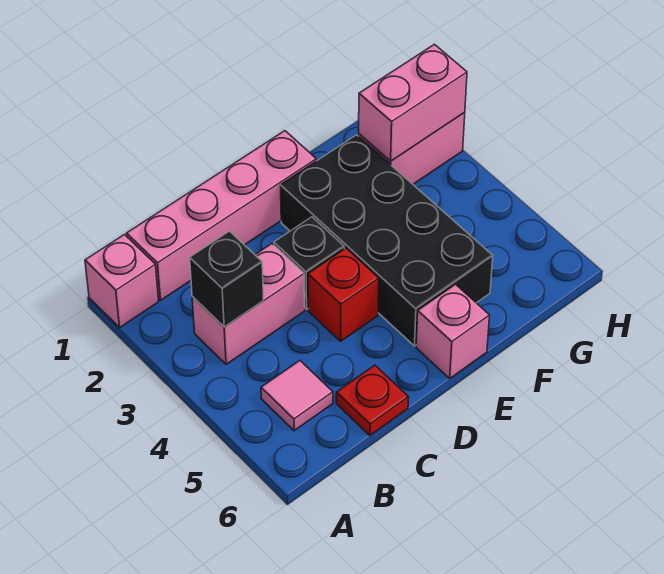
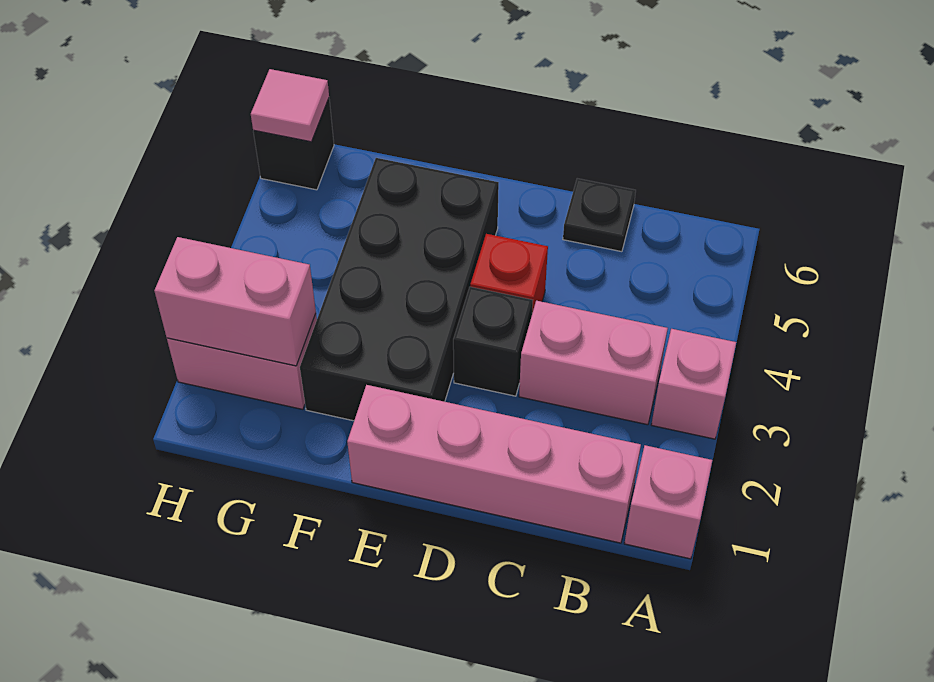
black brick B3 level 2 -> black brick H6 level 1
pink tile B5 level 1 -> pink tile H6 level 2
red plate C6 level 1 -> black plate C6 level 1
pink brick E6 level 1 -> pink brick A3 level 1

